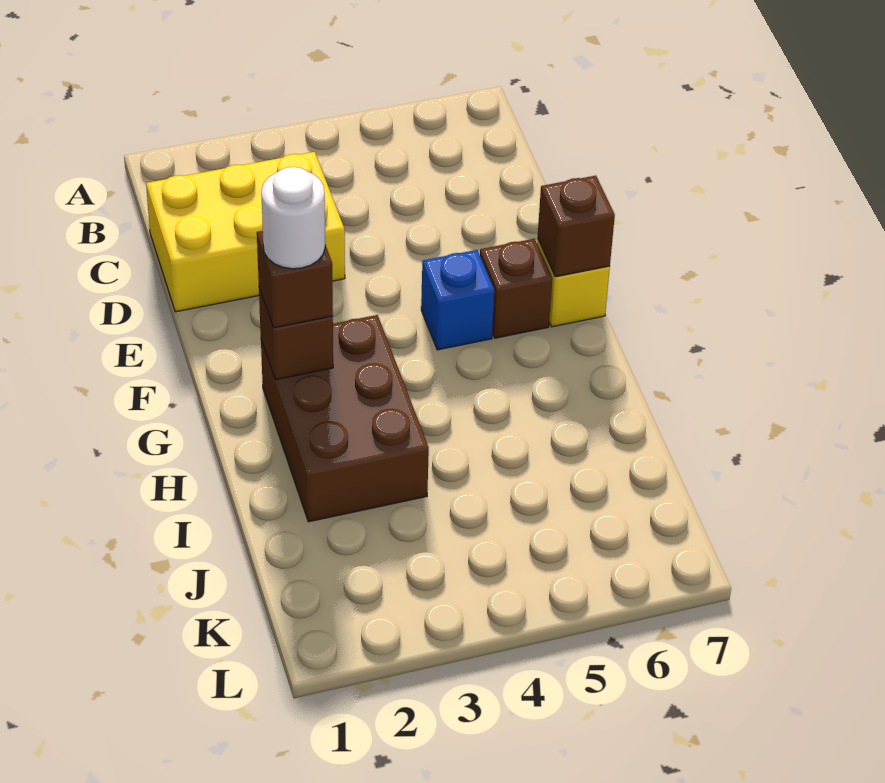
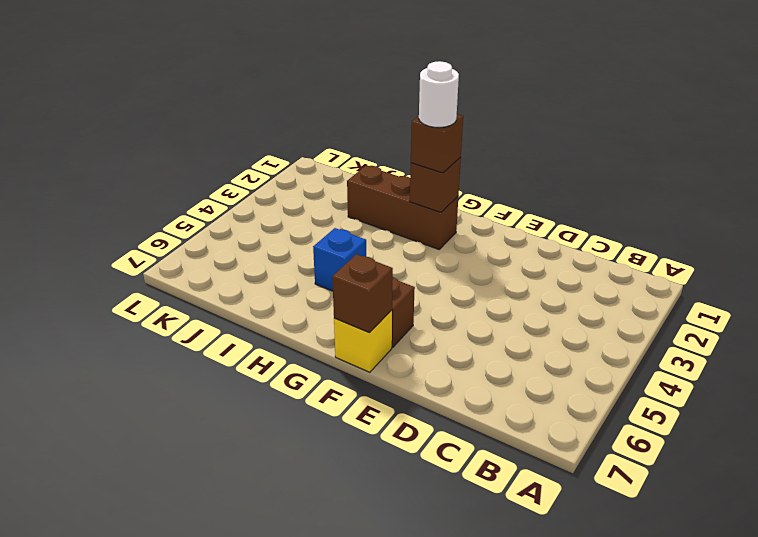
yellow brick C1:D3 level 1 -> none
blue brick F5 level 1 -> blue brick H5 level 1
brown brick G2:I3 level 1 -> brown brick G2:I2 level 1

